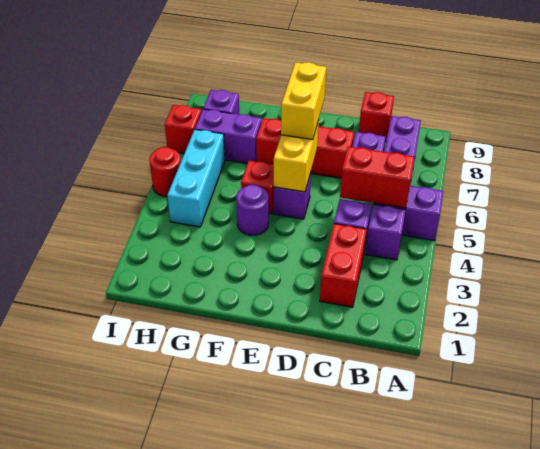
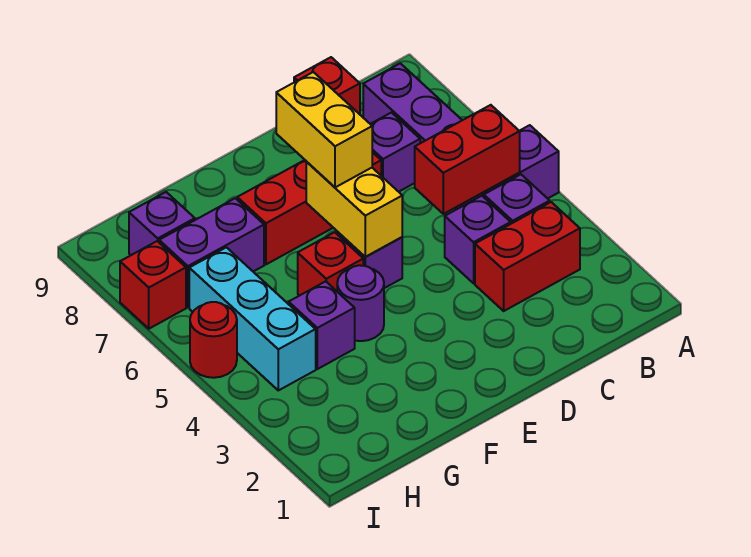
red brick C2:C3 level 1 -> red brick B3:C3 level 1
none -> purple brick G4 level 1

